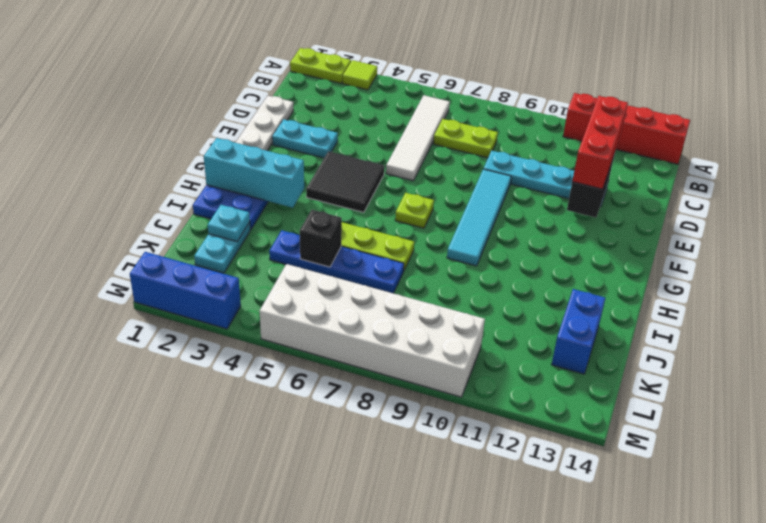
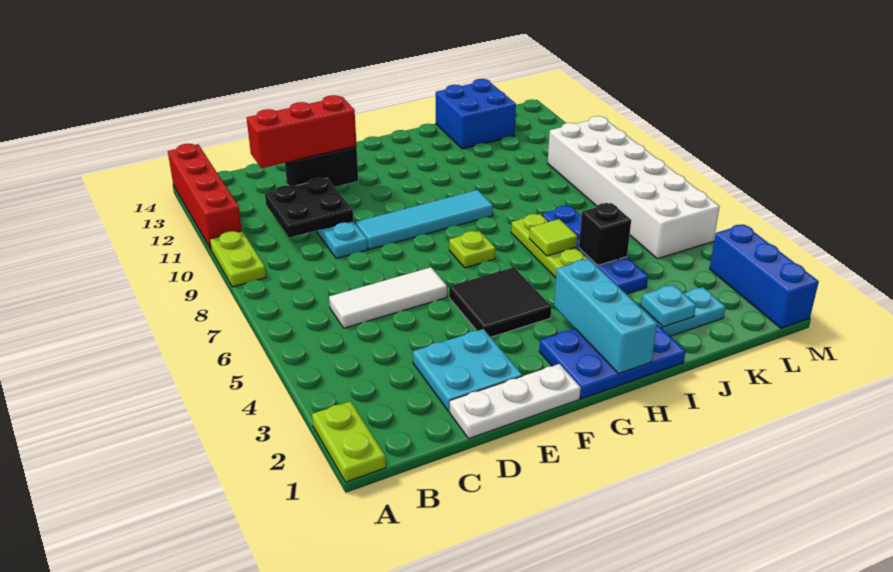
lime tile A3 level 1 -> lime tile I6 level 2
white tile B6:E6 level 1 -> white tile C6:E6 level 1
lime plate C7:C8 level 1 -> lime plate A9:A10 level 1
none -> black plate C10:D11 level 2
cyan plate E2:E3 level 1 -> cyan plate D2:E3 level 1
blue brick J13:K13 level 1 -> blue brick J13:K14 level 1

